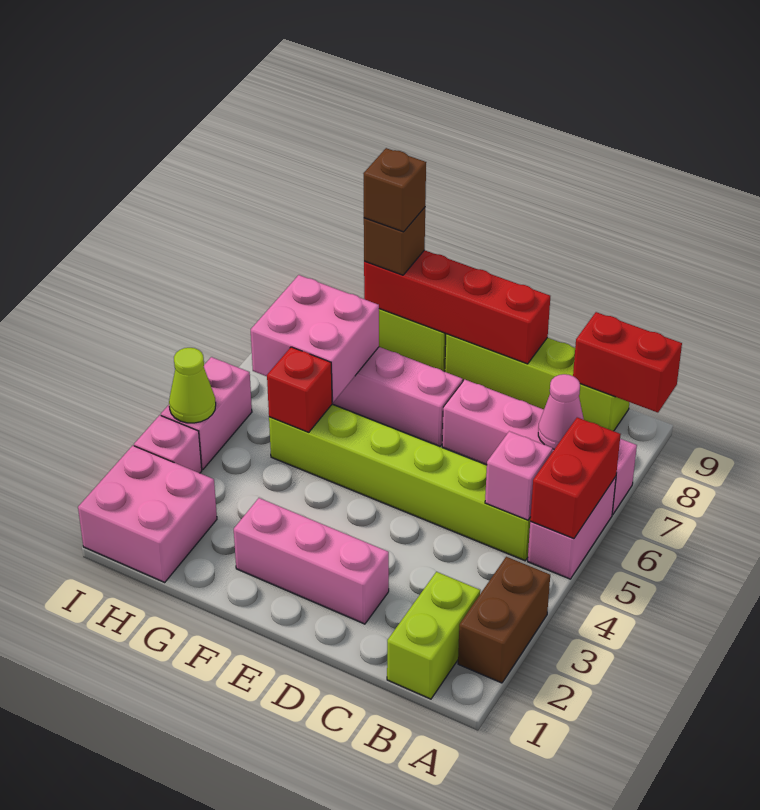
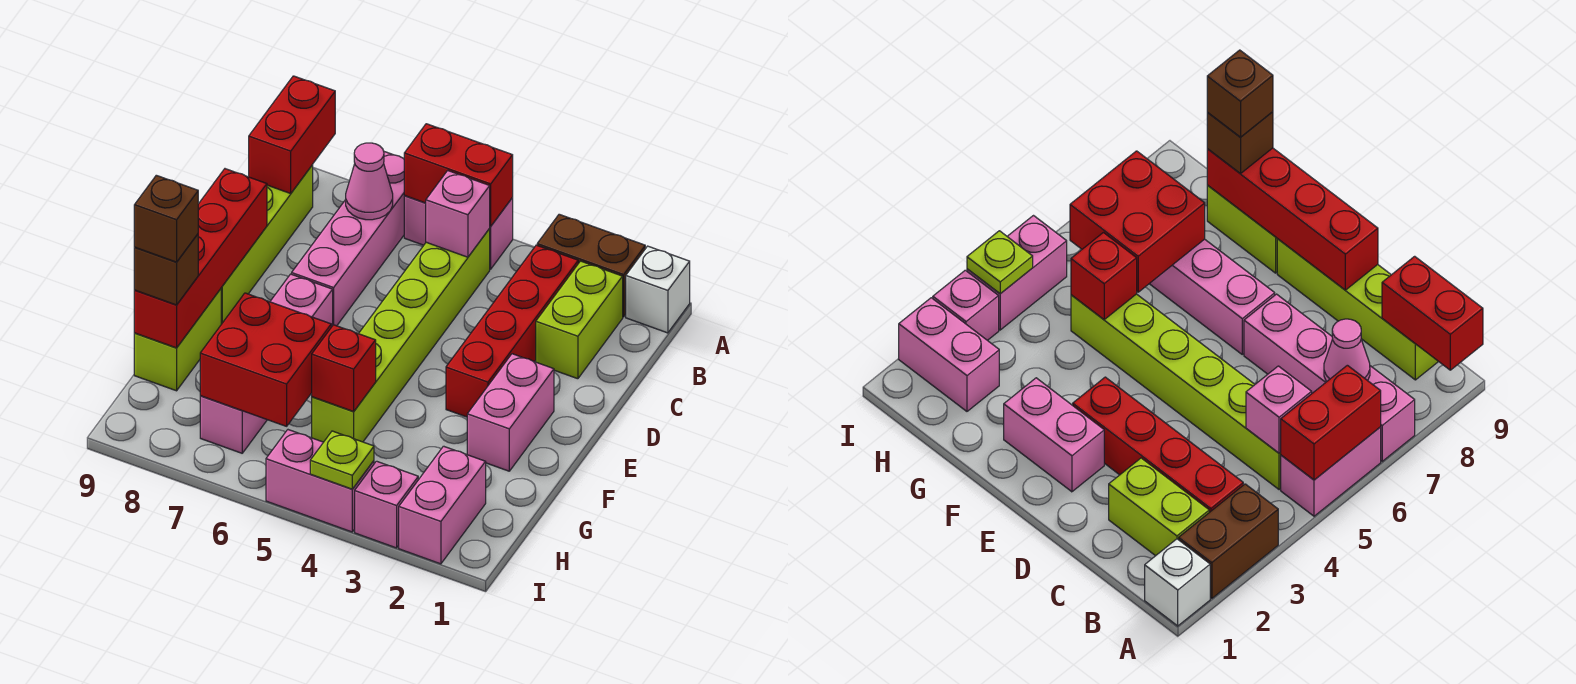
none -> white brick A1 level 1
lime brick B1:B2 level 1 -> lime brick B2:C2 level 1
none -> red brick B3:E3 level 1
pink brick D2:F2 level 1 -> pink brick E2:F2 level 1
pink brick G6:H7 level 2 -> red brick G6:H7 level 2
pink brick H1:I2 level 1 -> pink brick H2:I2 level 1
lime cone I4 level 2 -> lime plate I4 level 2

